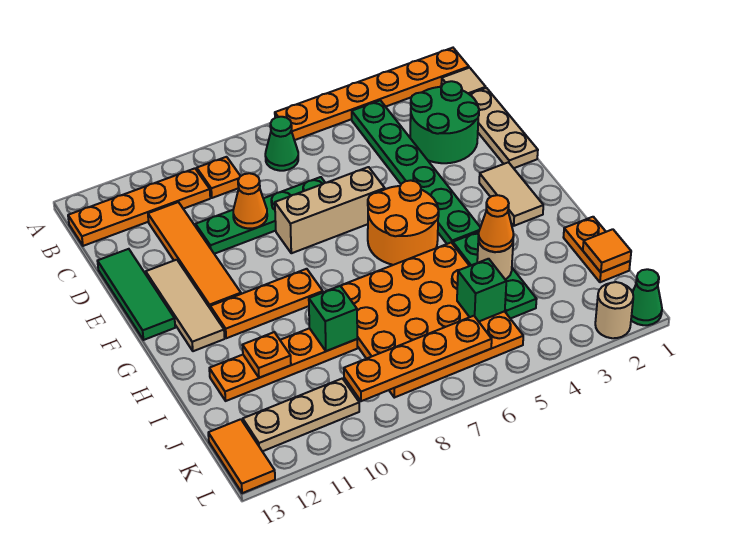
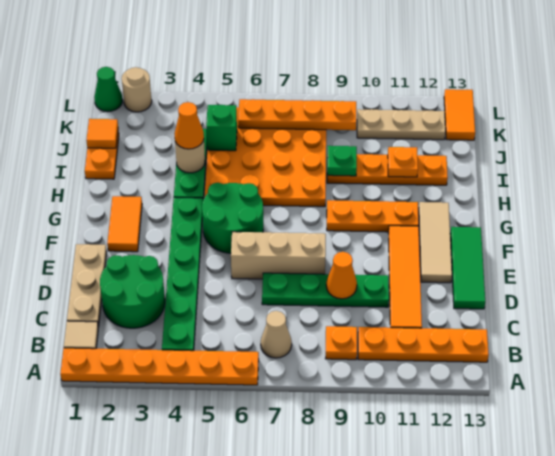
green cone B7 level 1 -> tan cone B7 level 1
tan tile F2:G2 level 1 -> orange tile F2:G2 level 1
orange round brick F5:G6 level 1 -> green round brick F5:G6 level 1
green brick I9 level 2 -> green plate I9 level 2

